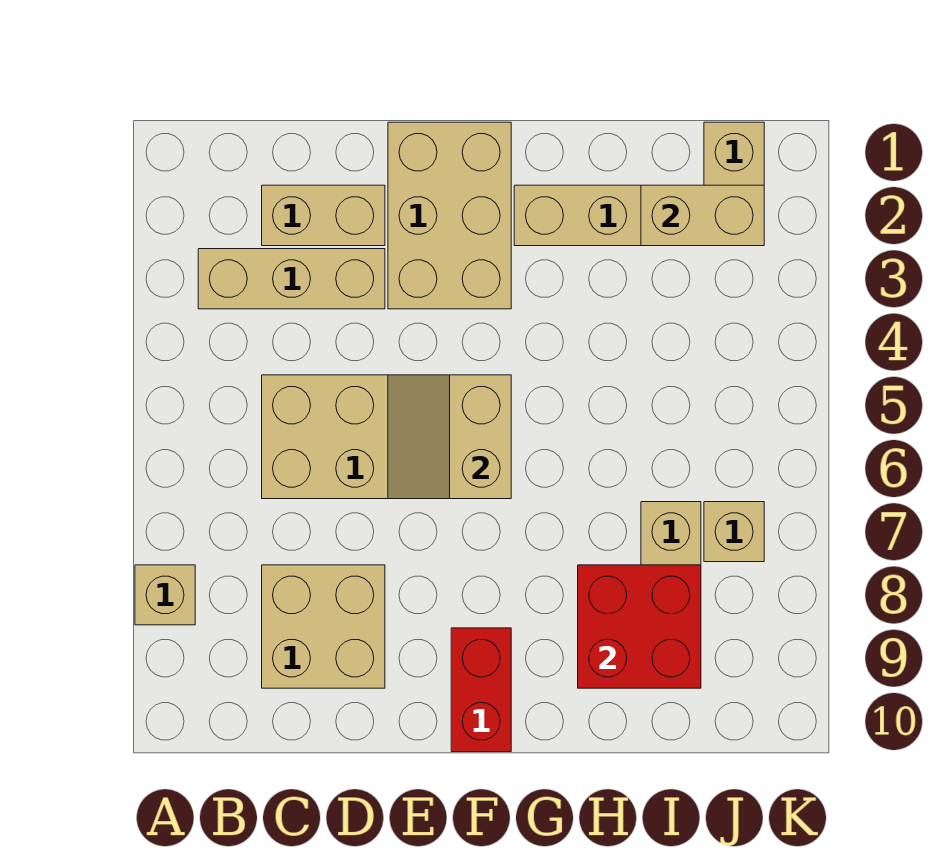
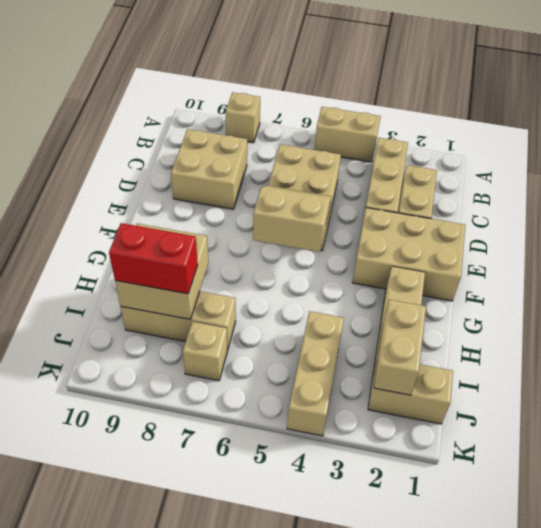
none -> tan brick A4:A5 level 1
red brick F9:F10 level 1 -> red brick I8:I9 level 3
red brick H8:I9 level 2 -> tan brick H8:I9 level 2
none -> tan brick I4:K4 level 1

